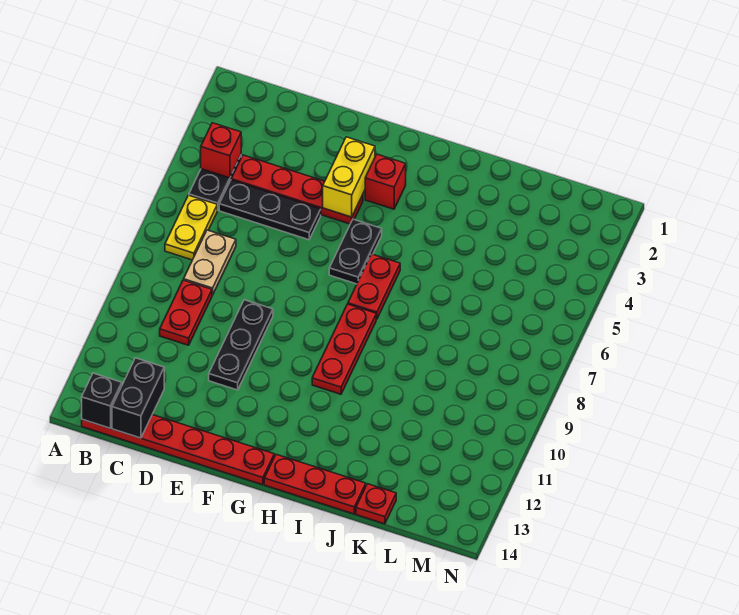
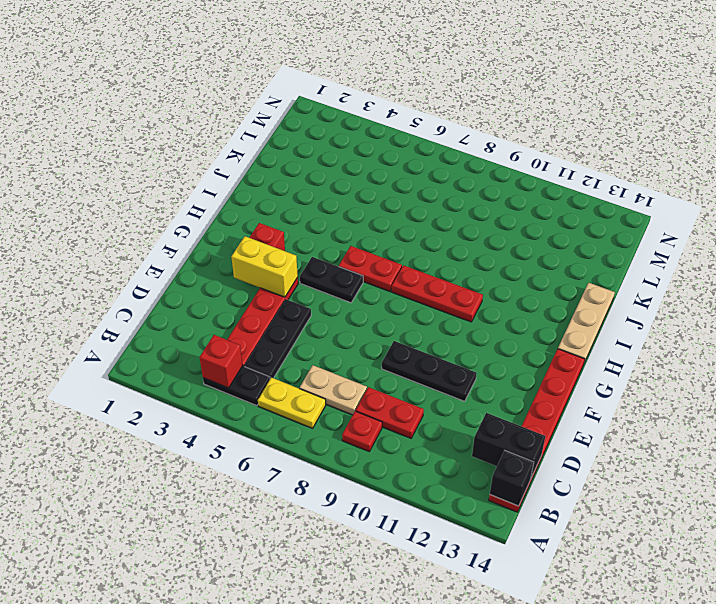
red plate H14:J14 level 1 -> tan plate H14:J14 level 1
red plate K14 level 1 -> red plate B9 level 1

